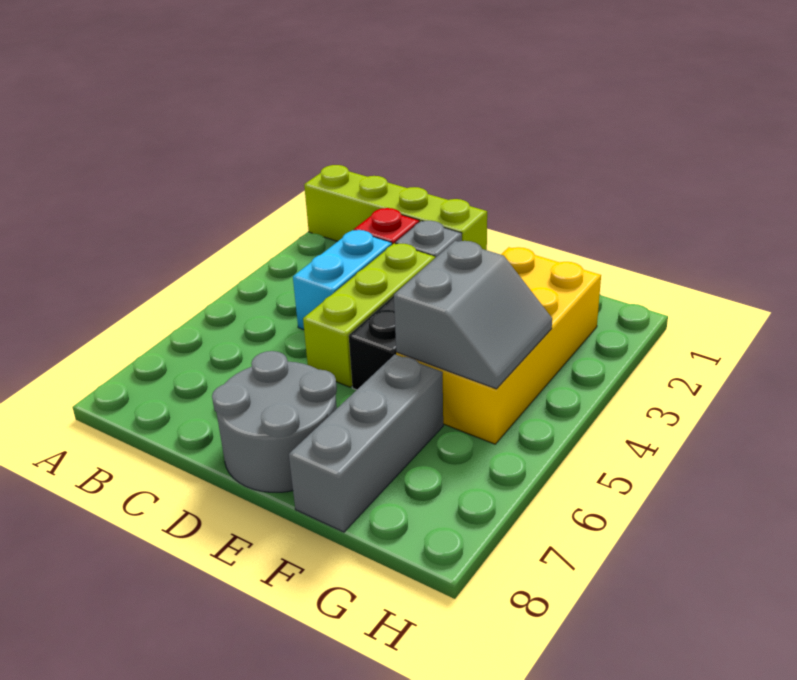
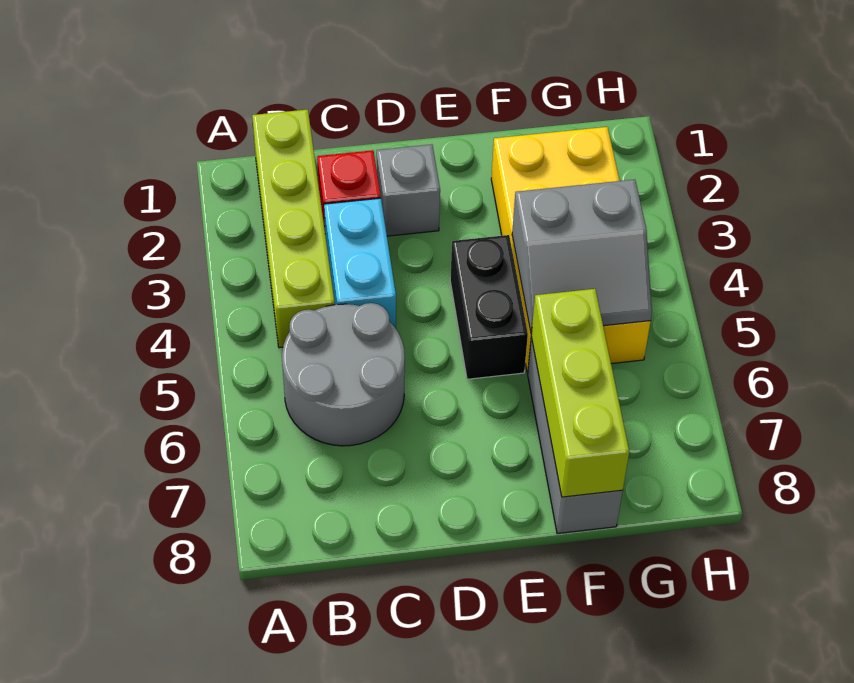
lime brick A1:D1 level 1 -> lime brick B1:B4 level 1
lime brick D3:D5 level 1 -> lime brick F6:F8 level 2
grey round brick D7:E8 level 1 -> grey round brick B5:C6 level 1
grey slope F4:G5 level 2 top F -> grey slope F4:G5 level 2 top 4

